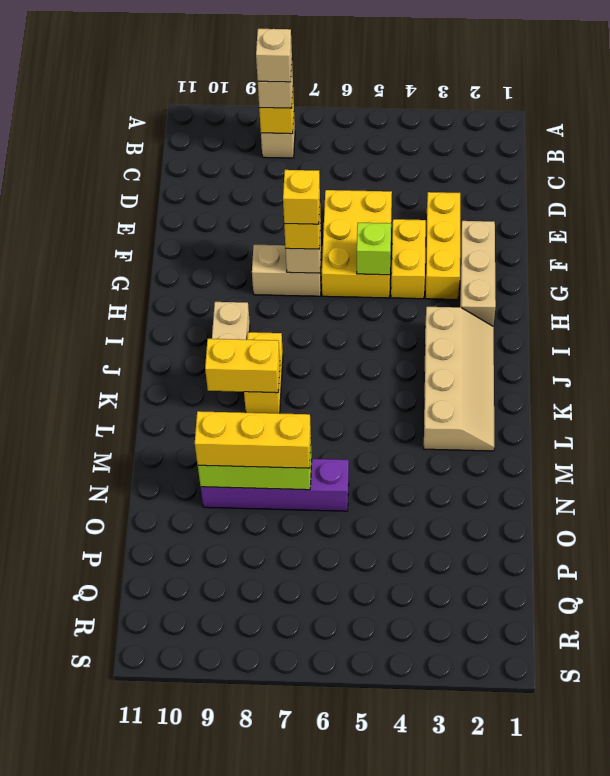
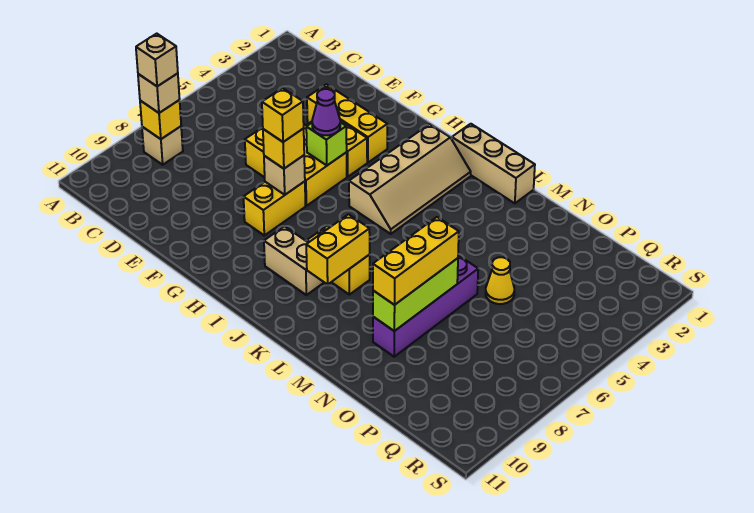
tan brick F2:H2 level 1 -> tan brick J1:L1 level 1
none -> purple cone G5 level 3
tan brick G7:G8 level 1 -> yellow brick G7:G8 level 1
tan slope I2:L3 level 1 top 3 -> tan slope I2:J5 level 1 top I
none -> yellow cone O5 level 1

